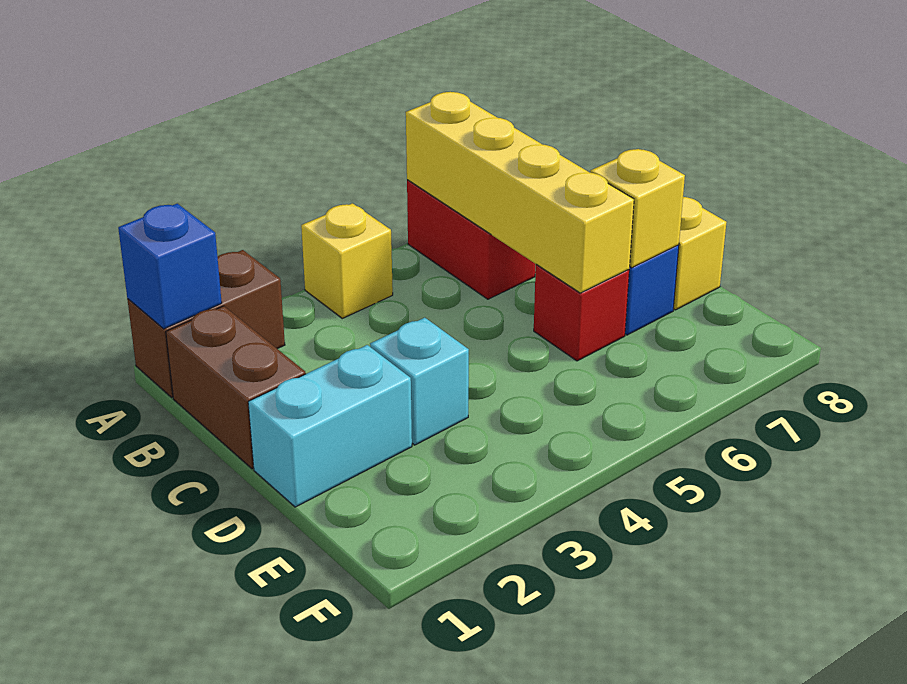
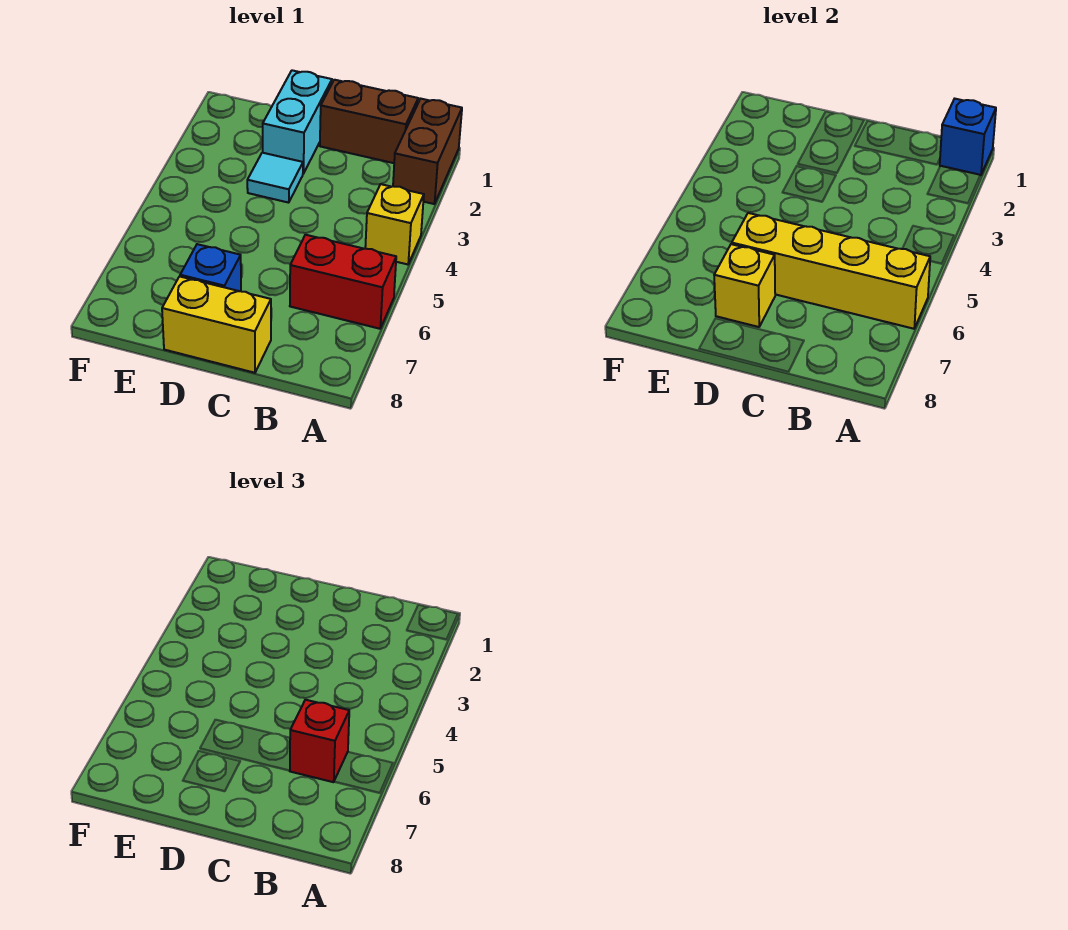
cyan brick D3 level 1 -> cyan tile D3 level 1
red brick D6 level 1 -> red brick B6 level 3

